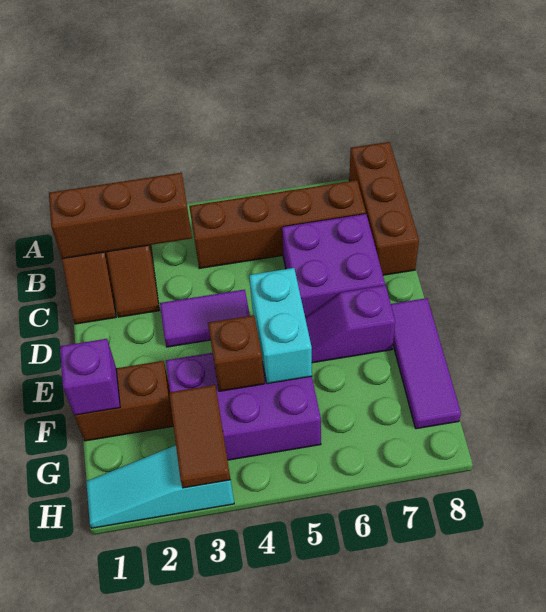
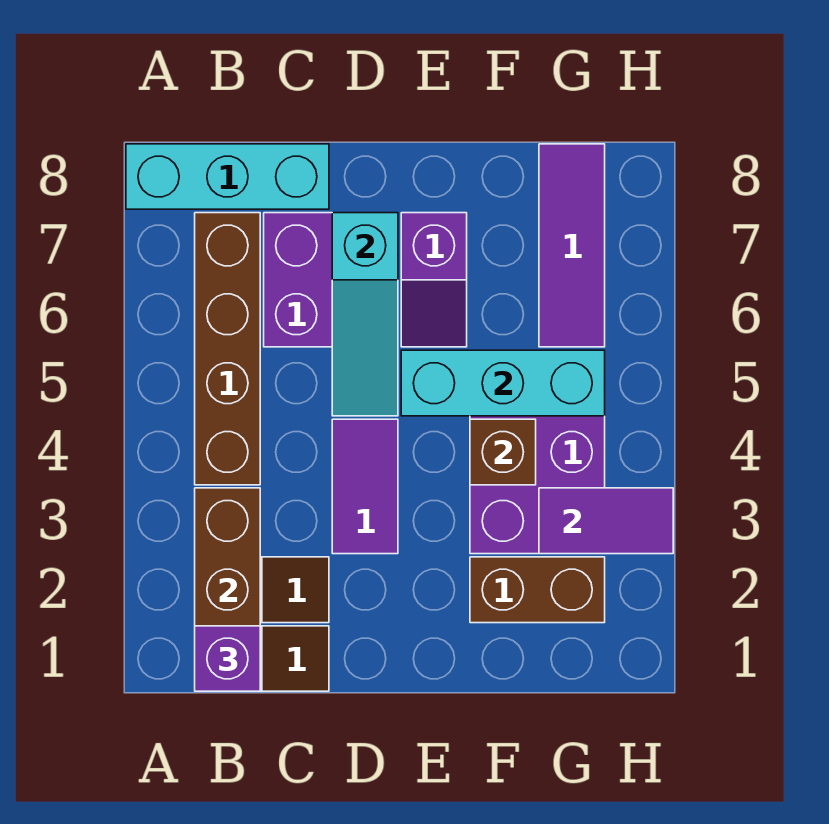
brown brick A8:C8 level 1 -> cyan brick A8:C8 level 1
cyan brick E5:F5 level 2 -> cyan brick E5:G5 level 2
purple tile E8:G8 level 1 -> purple tile G6:G8 level 1
brown brick F1:F2 level 1 -> brown brick F2:G2 level 1
purple brick F1 level 2 -> purple brick B1 level 3
brown tile G3:H3 level 2 -> purple tile G3:H3 level 2
cyan slope H1:H3 level 1 top 3 -> cyan slope D5:D7 level 2 top 7

